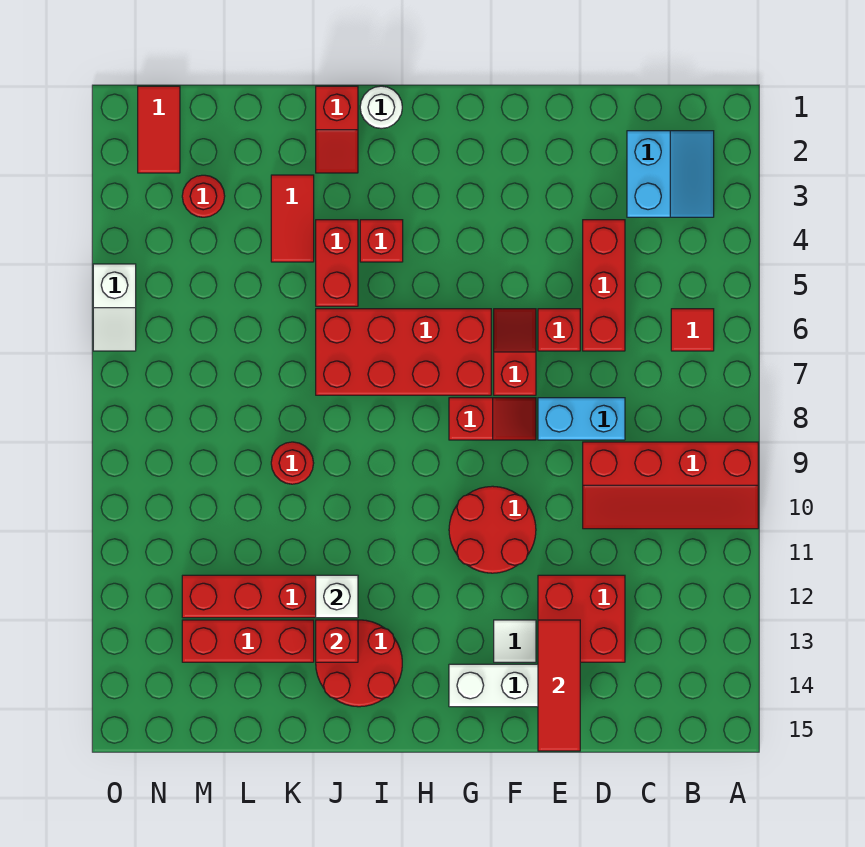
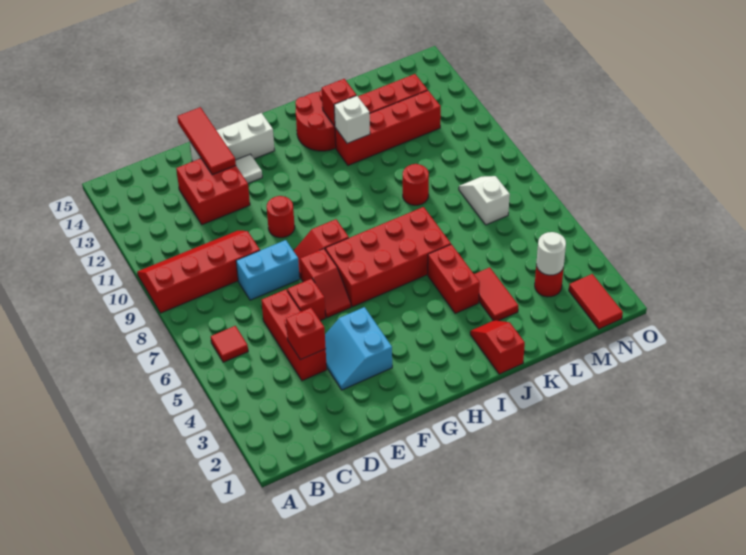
cyan slope B2:C3 level 1 top C -> cyan slope E3:F4 level 1 top F
red round brick F10:G11 level 1 -> red round brick F10 level 1
white round brick I1 level 1 -> white round brick M3 level 2
red brick I4 level 1 -> red brick D4 level 2
white slope O5:O6 level 1 top 5 -> white slope M7:M8 level 1 top 7

